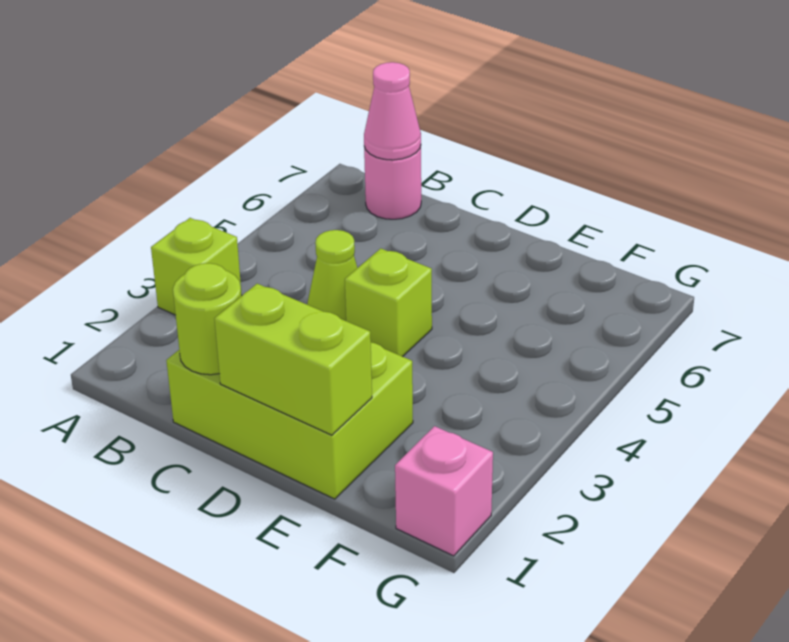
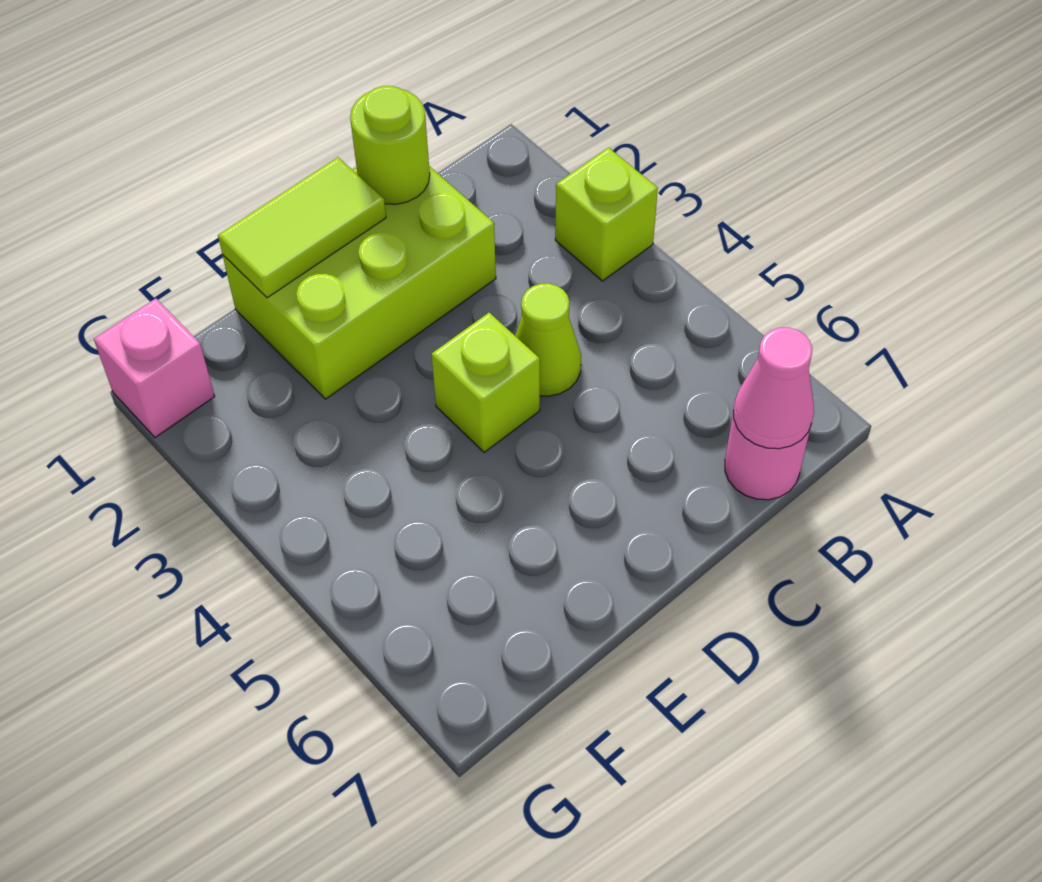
lime brick D1:E1 level 2 -> lime tile D1:E1 level 2

